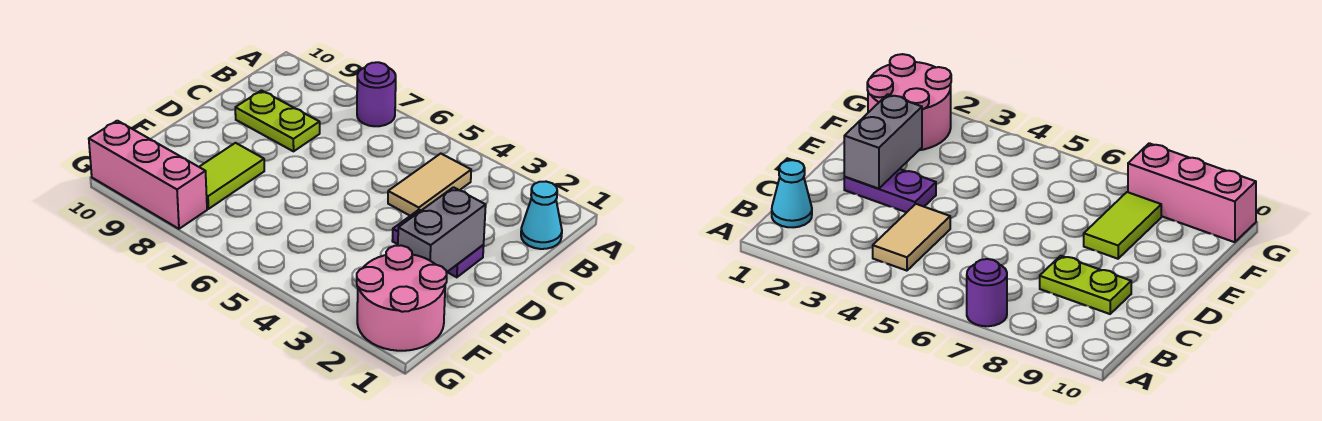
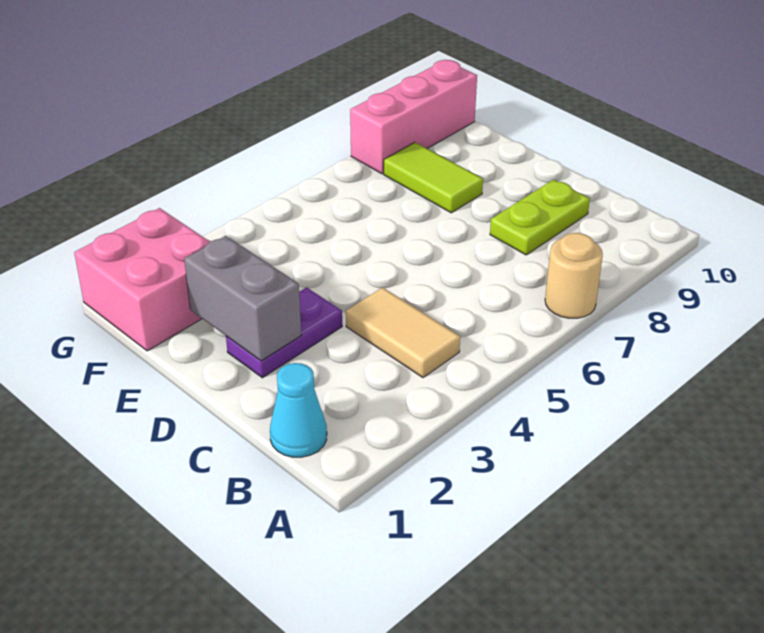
purple round brick A7 level 1 -> tan round brick A7 level 1
pink round brick F1:G2 level 1 -> pink brick F1:G2 level 1

